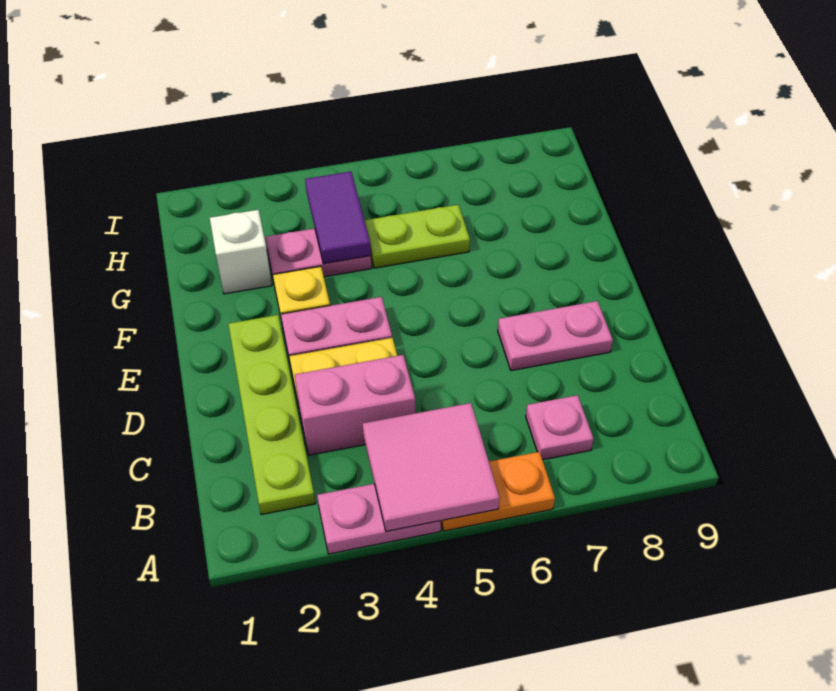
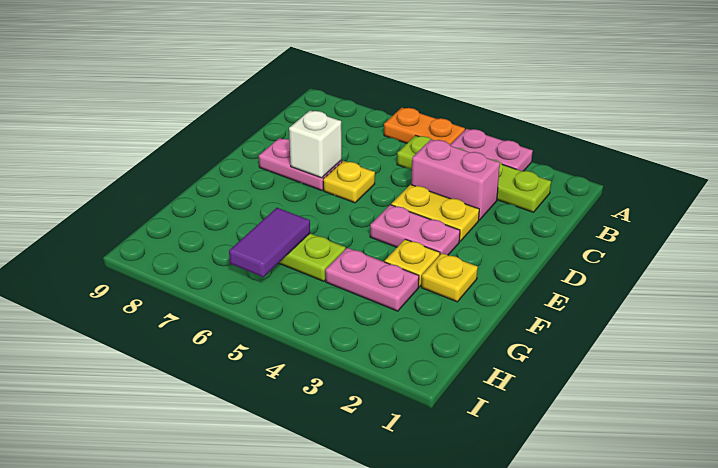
pink tile A4:B5 level 2 -> none
lime plate B2:E2 level 1 -> lime plate B2:B5 level 1
pink plate B7 level 1 -> none
none -> yellow plate D6 level 1
none -> yellow plate F2 level 1
white brick G2 level 1 -> white brick D7 level 2
purple tile G4:H4 level 2 -> purple tile G6:H6 level 2

